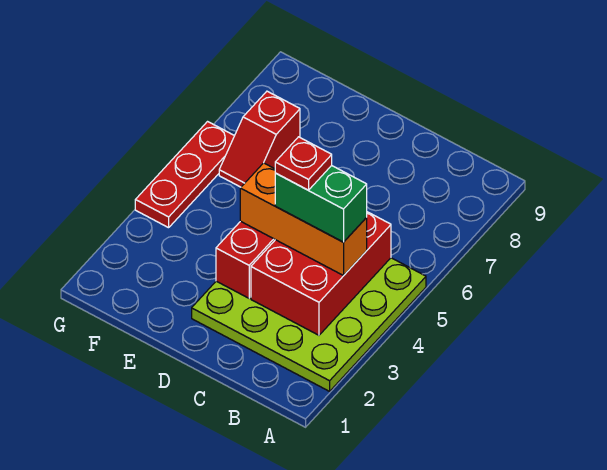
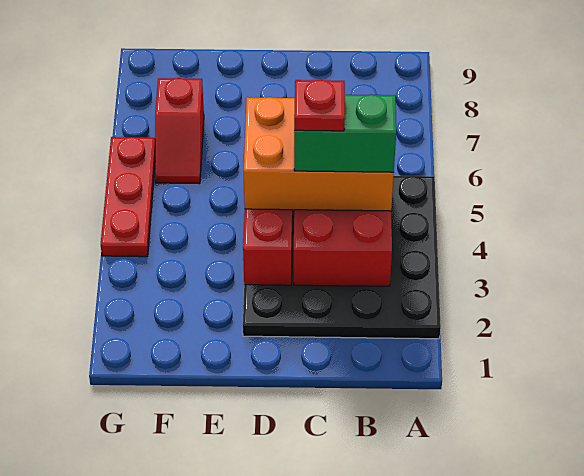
lime plate A2:D5 level 1 -> black plate A2:D5 level 1
orange brick B4:D4 level 3 -> orange brick B4:D5 level 3

